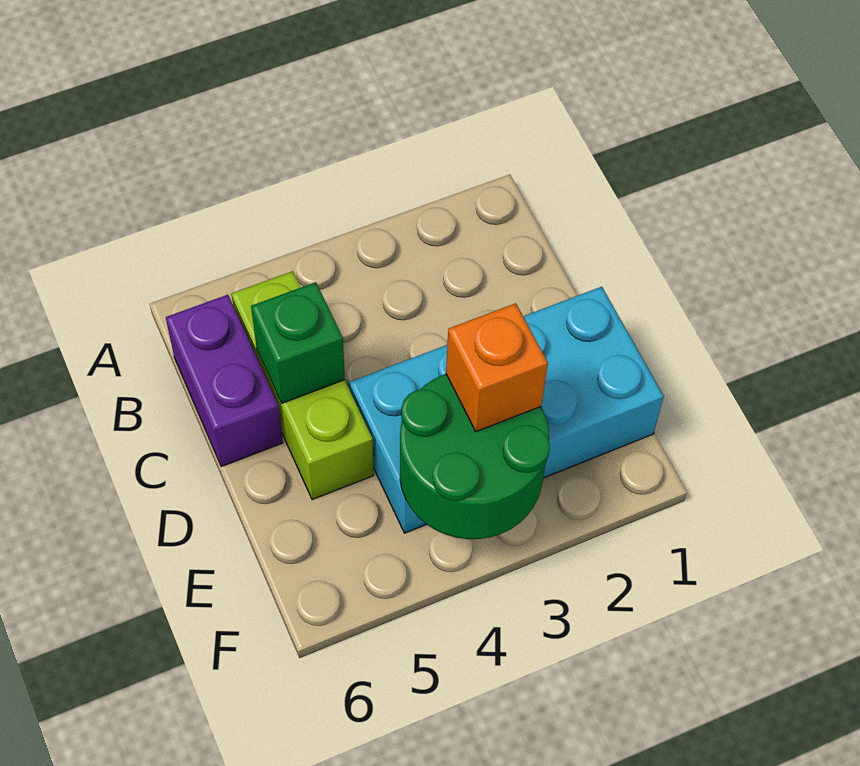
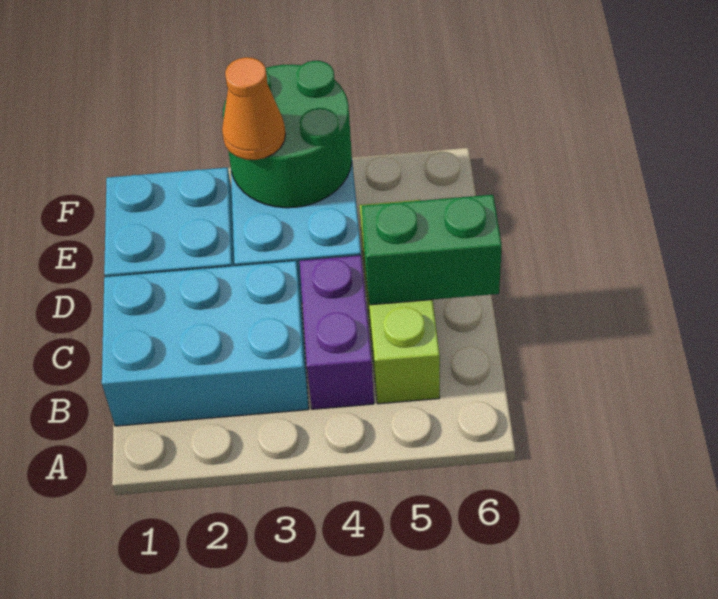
none -> cyan brick B1:C3 level 1
purple brick B6:C6 level 1 -> purple brick B4:C4 level 1
green brick C5 level 2 -> green brick C5:C6 level 2
orange brick E3 level 3 -> orange cone E3 level 3

